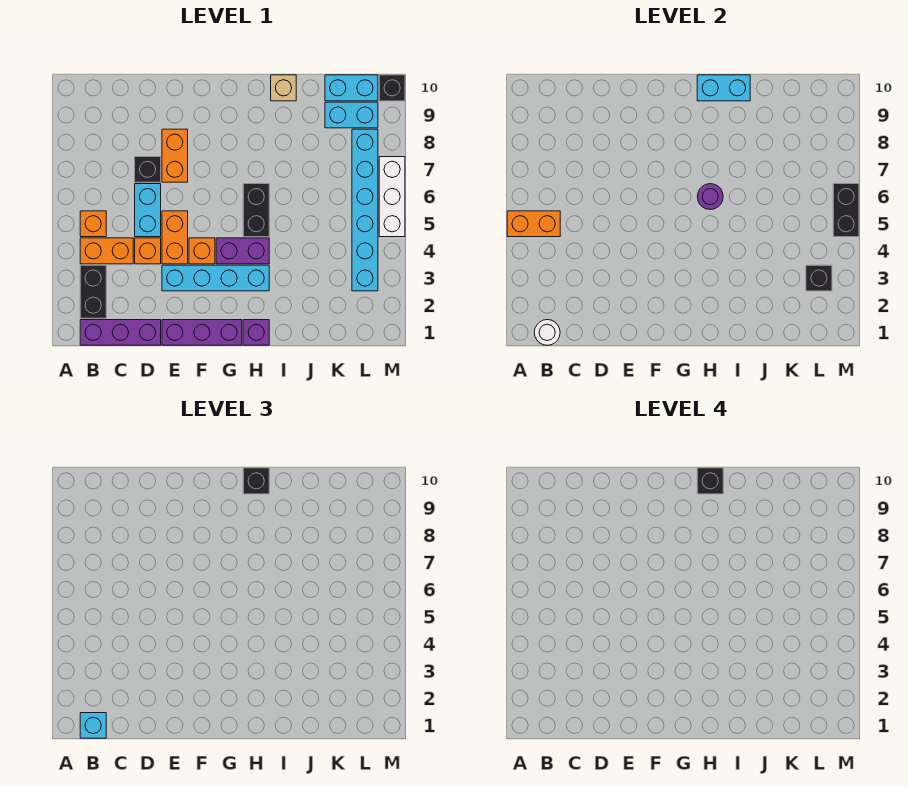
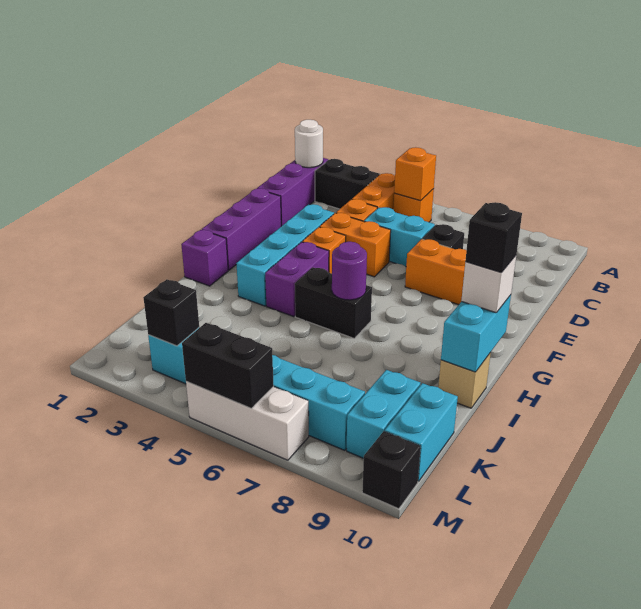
orange brick A5:B5 level 2 -> orange brick B5 level 2
cyan brick B1 level 3 -> none
black brick H10 level 3 -> white brick H10 level 3

